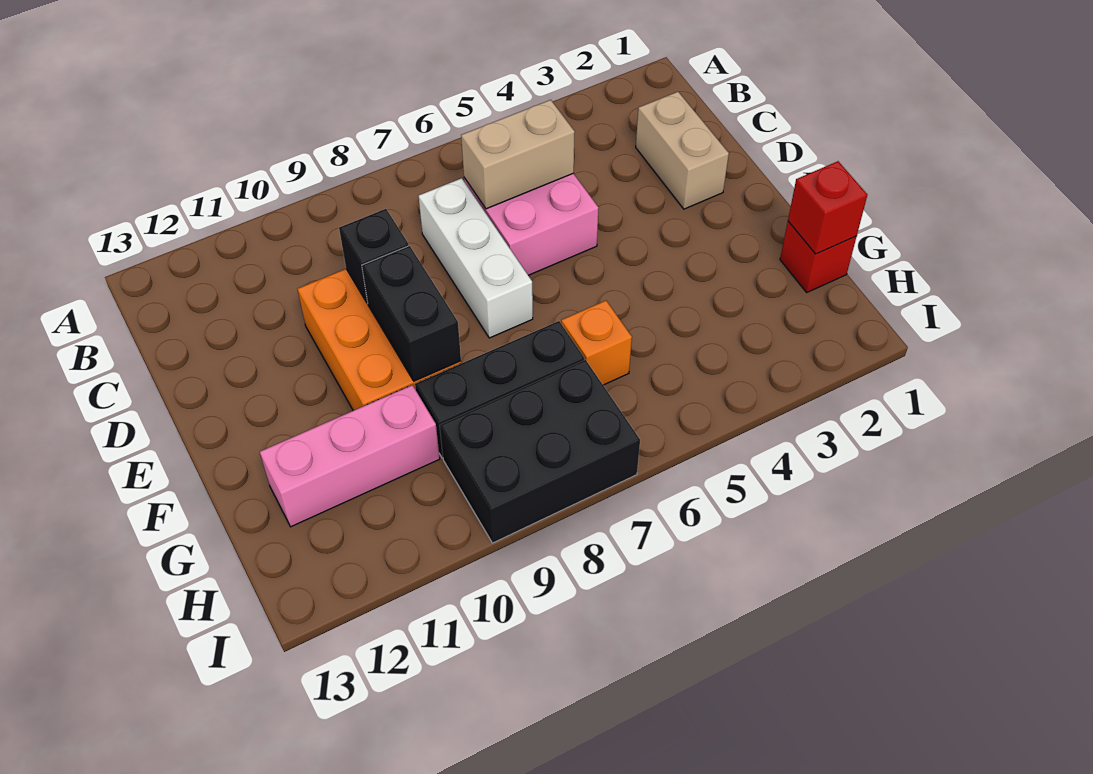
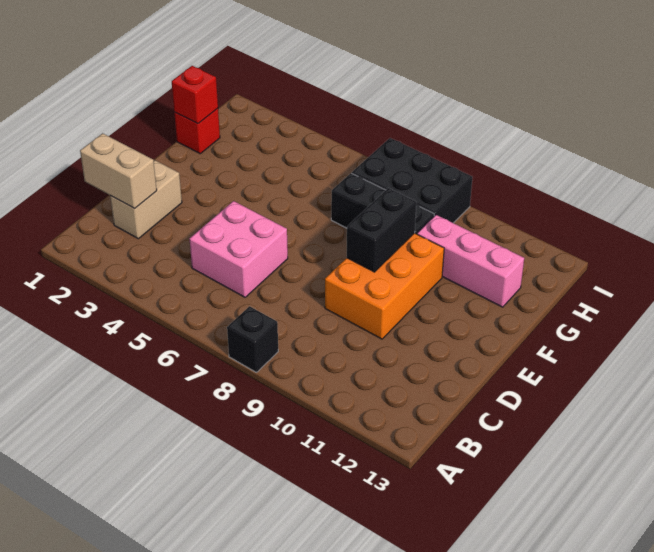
tan brick C5:C6 level 2 -> tan brick C1:C2 level 2
white brick C7:E7 level 1 -> none
black brick D9 level 2 -> black brick A8 level 1
orange brick G6 level 1 -> none

